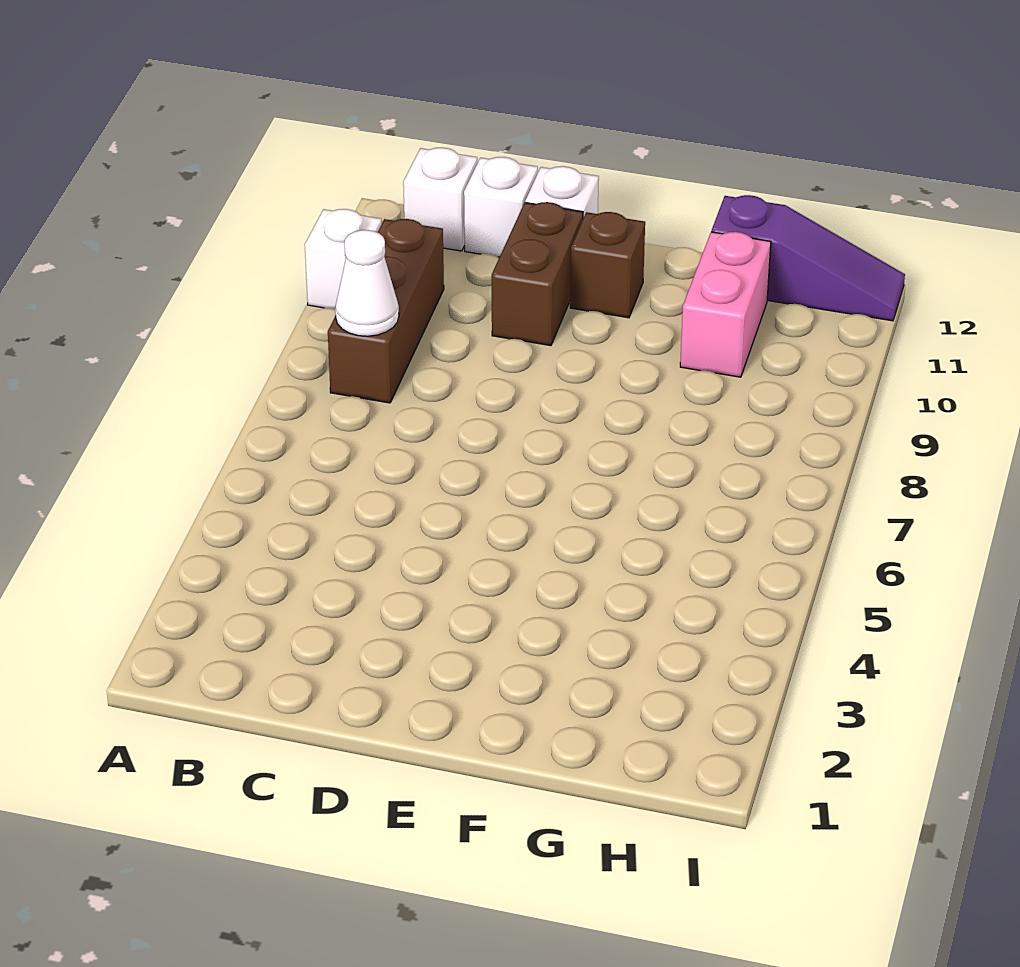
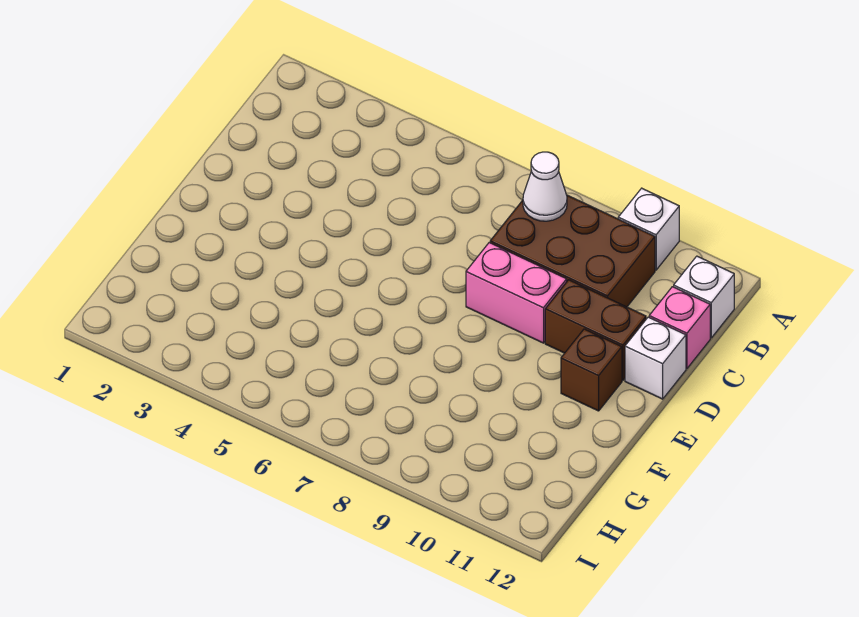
brown brick B8:B10 level 1 -> brown brick B8:C10 level 1
white brick C12 level 1 -> pink brick C12 level 1
pink brick G10:G11 level 1 -> pink brick D8:D9 level 1
purple slope G12:I12 level 1 top G -> none

